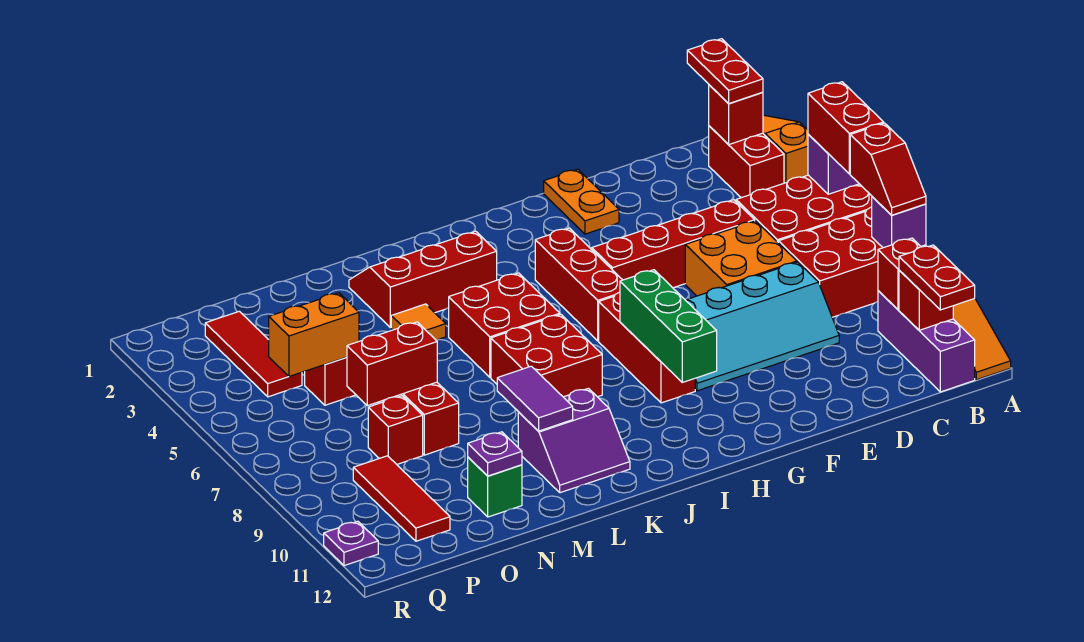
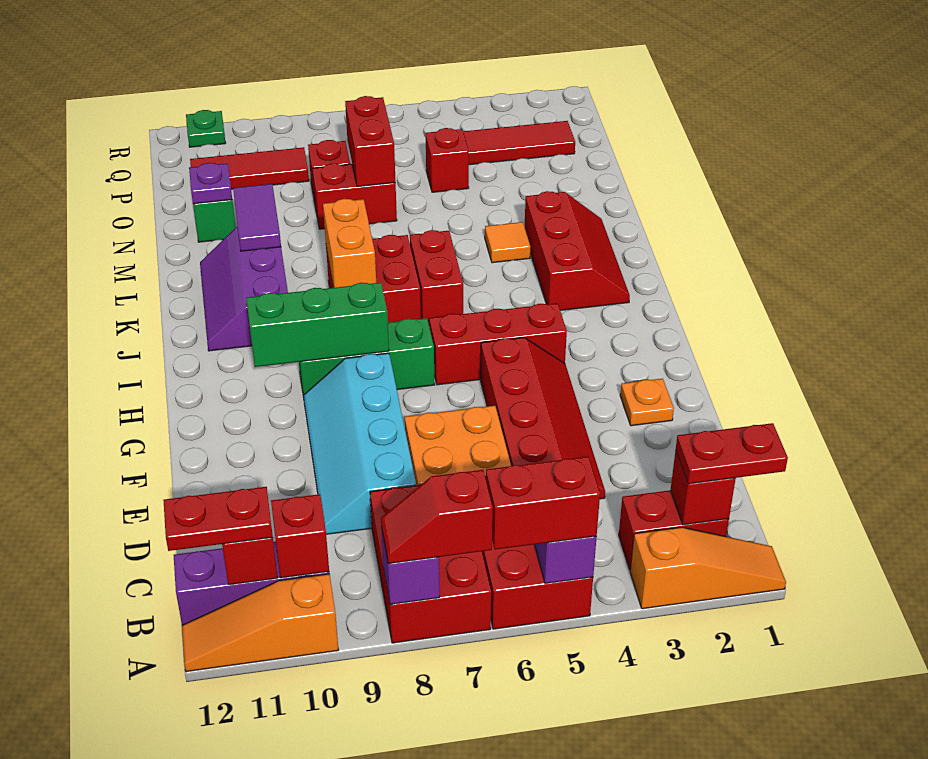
orange plate F1:F2 level 1 -> orange plate F2 level 1
red brick H7:H9 level 1 -> green brick H7:H9 level 1
red brick J5:K6 level 1 -> red brick J6:K6 level 1
purple slope K10:L11 level 1 top 10 -> purple slope J10:L11 level 1 top 10
purple tile L9:L10 level 2 -> purple tile L10:M10 level 2
orange brick O5:P5 level 2 -> orange brick J8:K8 level 2
purple plate R11 level 1 -> green plate R11 level 1

